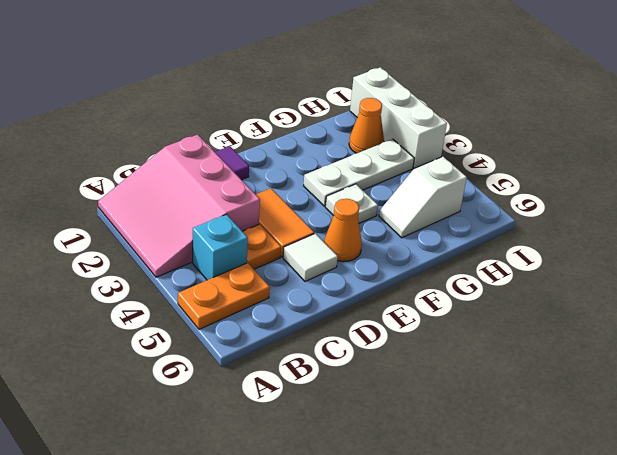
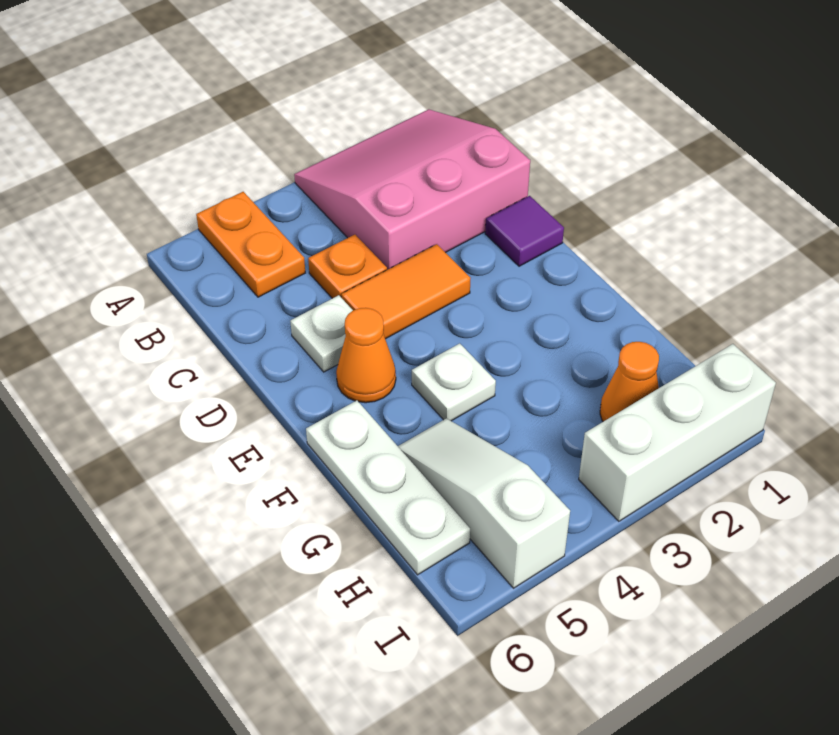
cyan brick B4 level 1 -> none
white tile D5 level 1 -> white plate D5 level 1
white plate F3:H3 level 1 -> white plate F6:H6 level 1
white slope G5:H5 level 1 top H -> white slope G5:I5 level 1 top I

